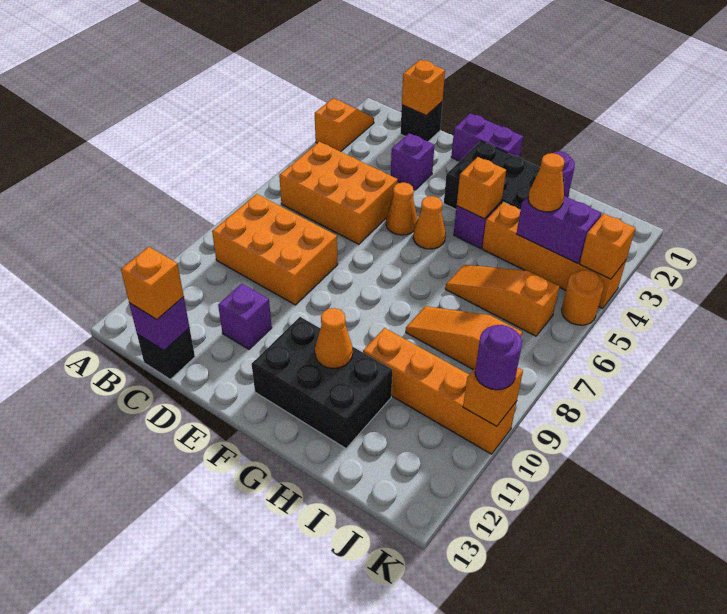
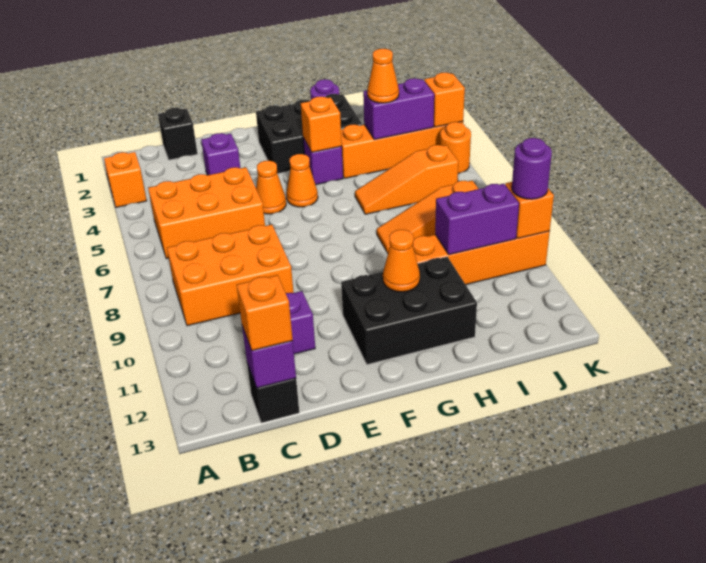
orange brick C1 level 2 -> none
purple brick E1:F1 level 1 -> purple brick I10:J10 level 2

